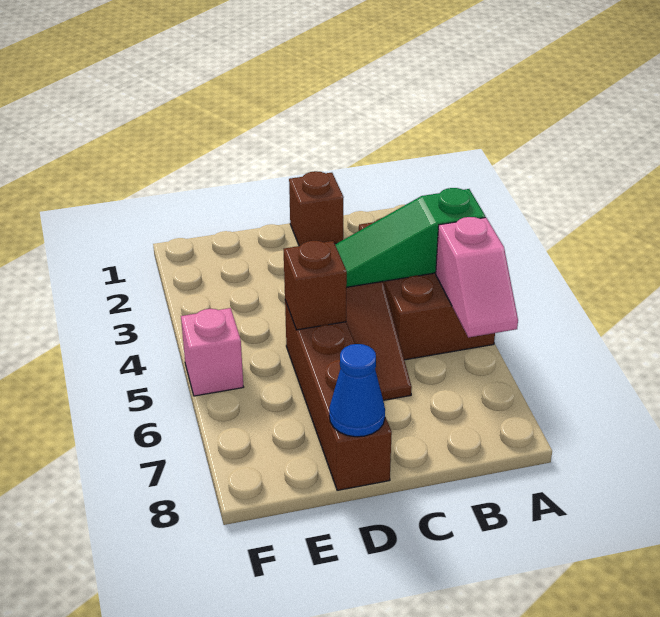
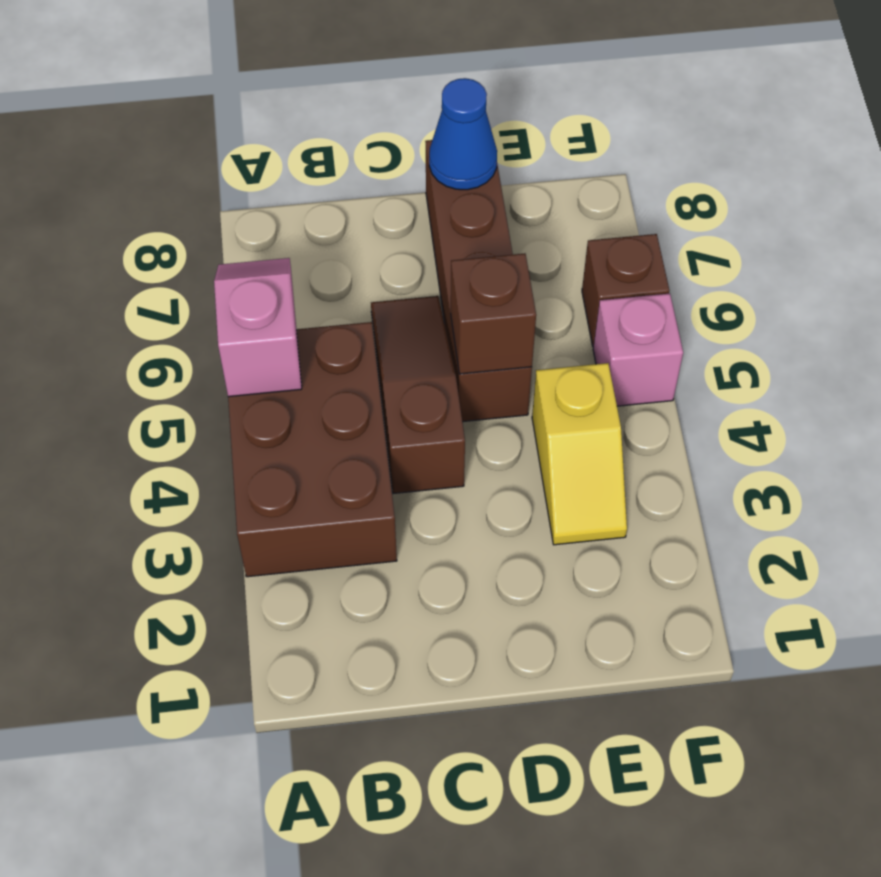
green slope A4:C4 level 2 top A -> none
brown brick C1 level 1 -> brown brick F6 level 1
none -> yellow slope E3:E4 level 1 top 4

